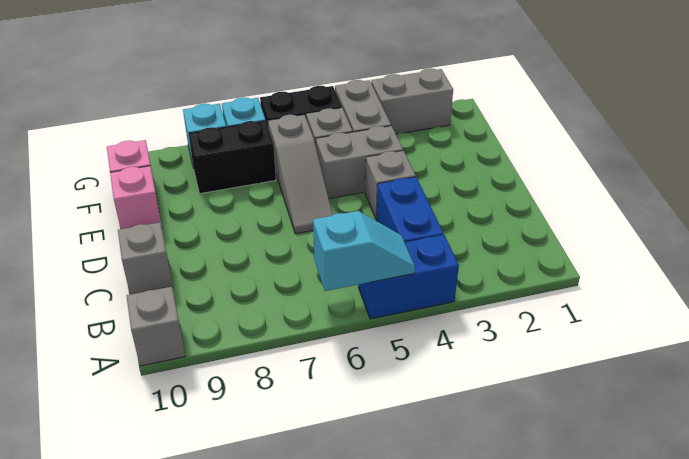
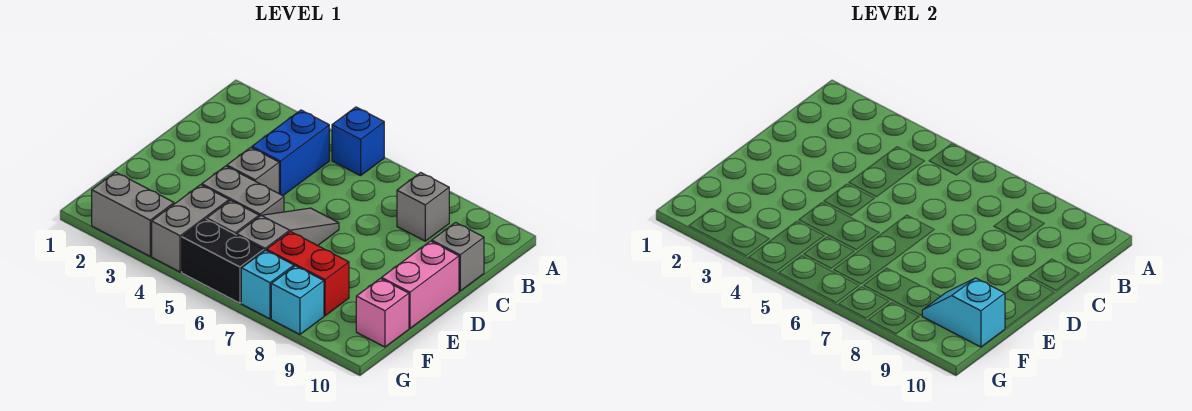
blue brick A4:A5 level 1 -> blue brick A5 level 1
cyan slope A5:A6 level 2 top 6 -> cyan slope F9:F10 level 2 top 10
grey brick A10 level 1 -> grey brick B8 level 1
pink brick E10 level 1 -> pink brick D10:E10 level 1
black brick F7:F8 level 1 -> red brick F7:F8 level 1

